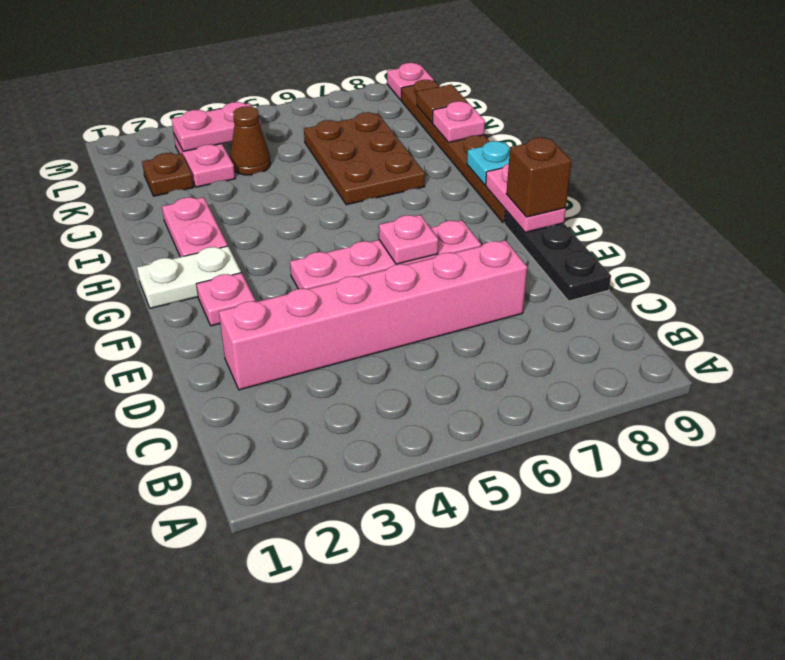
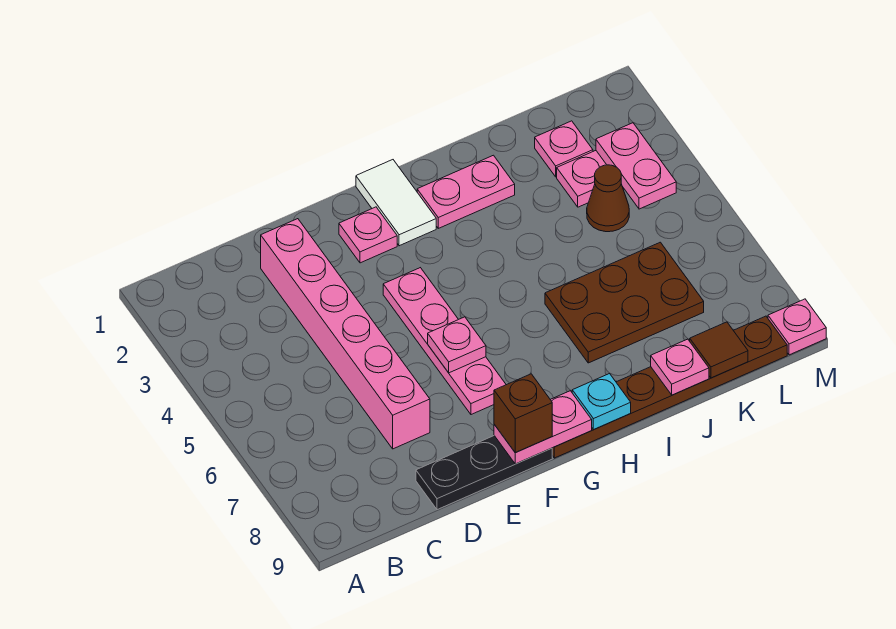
white plate G1:G2 level 1 -> white tile G1:G2 level 1
brown plate K2 level 1 -> pink plate K2 level 1

